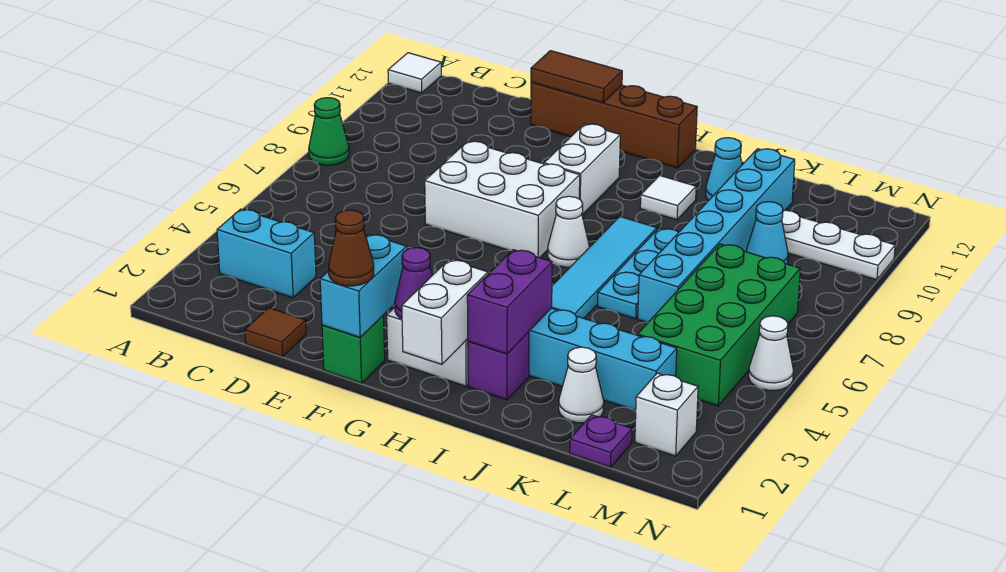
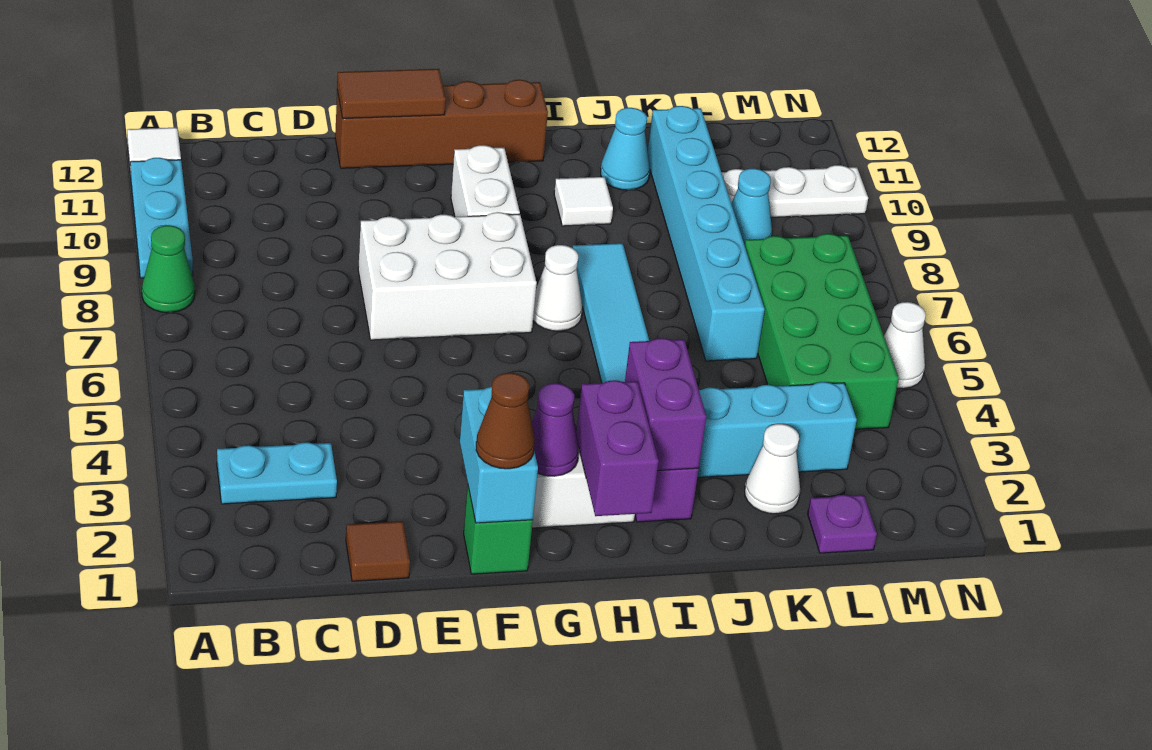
cyan brick B3:C3 level 1 -> cyan plate B3:C3 level 1
white brick H1:H2 level 2 -> purple brick H1:H2 level 2
cyan plate J6:J8 level 1 -> cyan plate A9:A11 level 1
white brick M2 level 1 -> none

